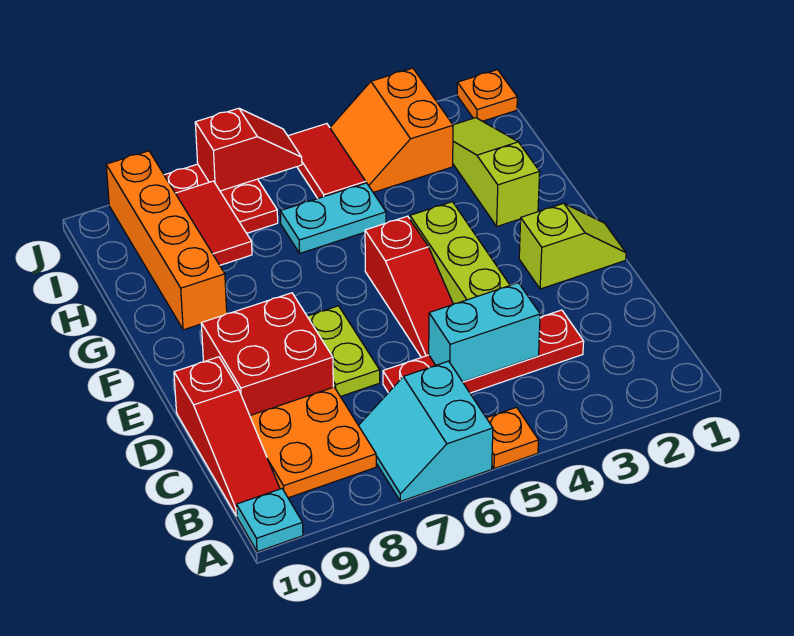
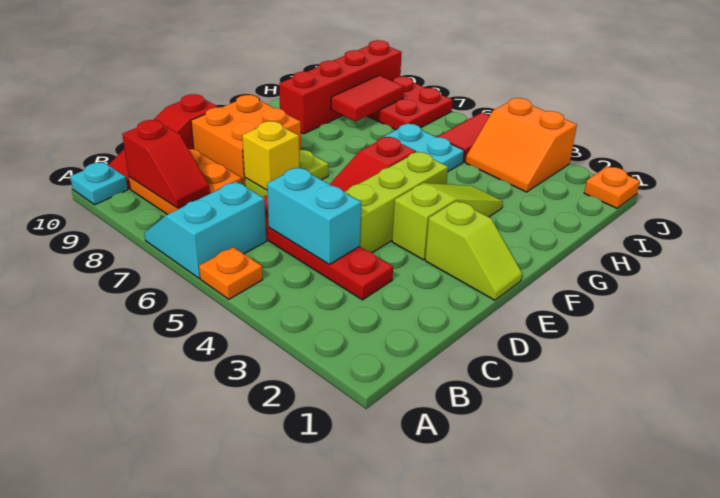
none -> yellow brick D7 level 2
red brick D8:E9 level 1 -> orange brick D8:E9 level 1
lime slope G2:I2 level 1 top G -> lime slope E3:G3 level 1 top E
orange brick G9:J9 level 1 -> red brick G9:J9 level 1
orange slope I3:J4 level 1 top 3 -> orange slope I3:J4 level 1 top J
red slope J6:J7 level 2 top 7 -> red slope B8:B9 level 2 top 9

